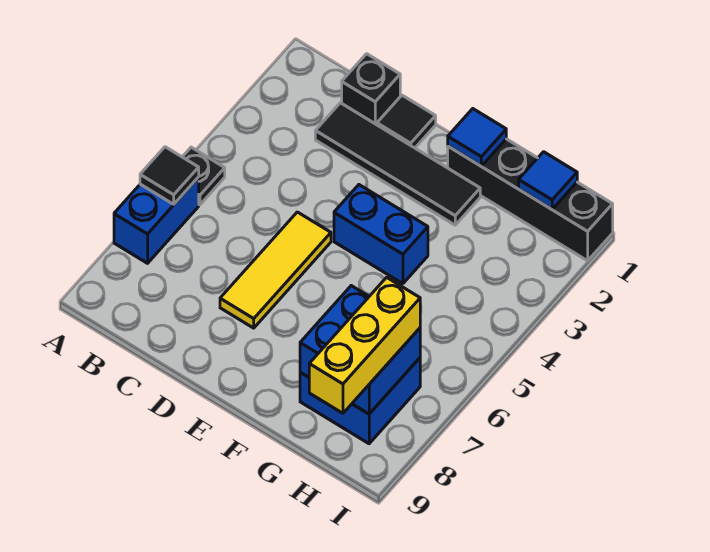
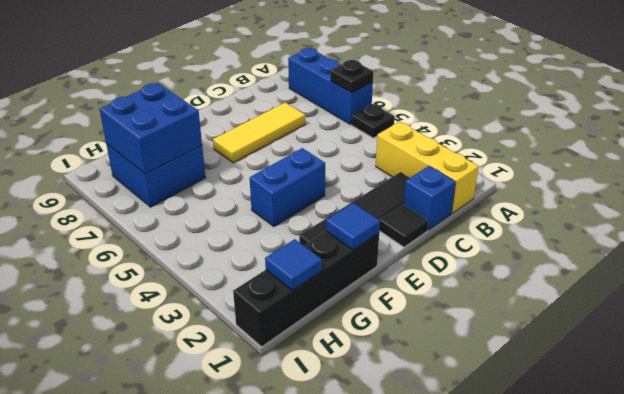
blue brick A6:A7 level 1 -> blue brick A6:A8 level 1
black tile A6 level 2 -> black plate A6 level 2
black brick C1 level 1 -> blue brick C1 level 1
yellow tile D5:D7 level 1 -> yellow tile C7:E7 level 1
yellow brick H7:H9 level 3 -> yellow brick B1:B3 level 1

